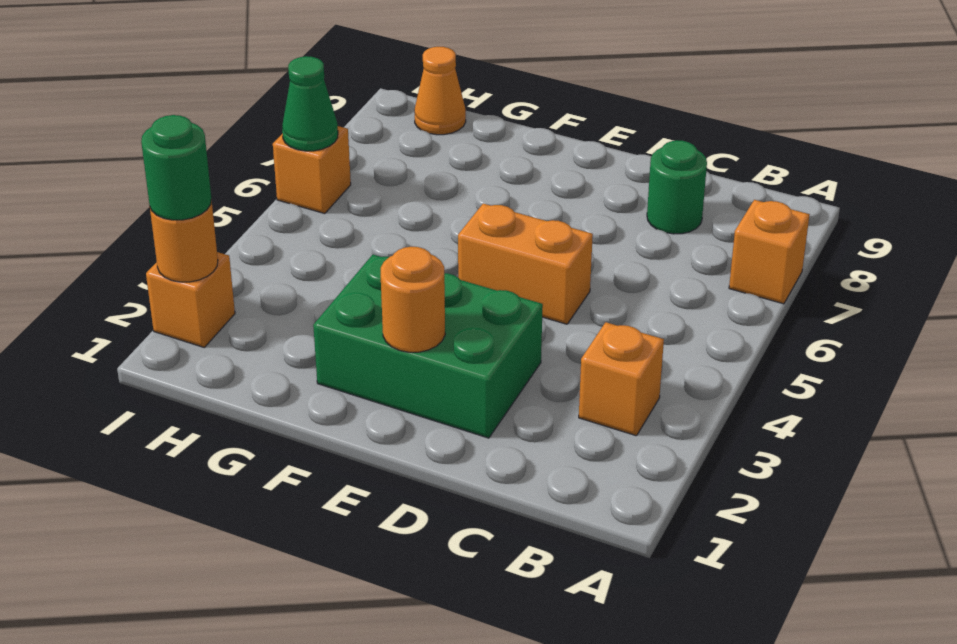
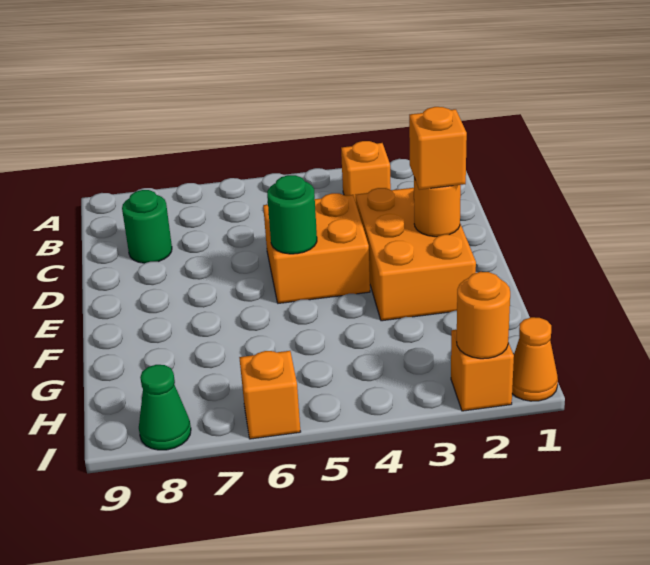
orange brick A7 level 1 -> orange brick E2 level 3
green brick D2:F3 level 1 -> orange brick D2:F3 level 1
orange brick D5:E5 level 1 -> orange brick D4:E5 level 1
orange cone H9 level 1 -> orange cone I1 level 1
green round brick I2 level 3 -> green round brick E5 level 2
green cone I6 level 2 -> green cone I8 level 1

